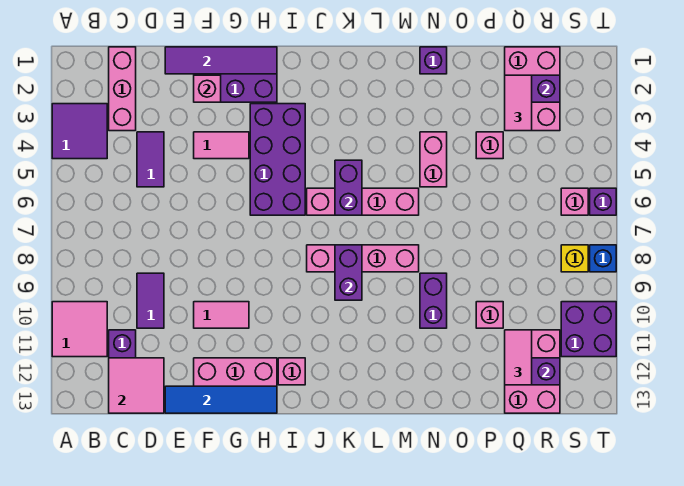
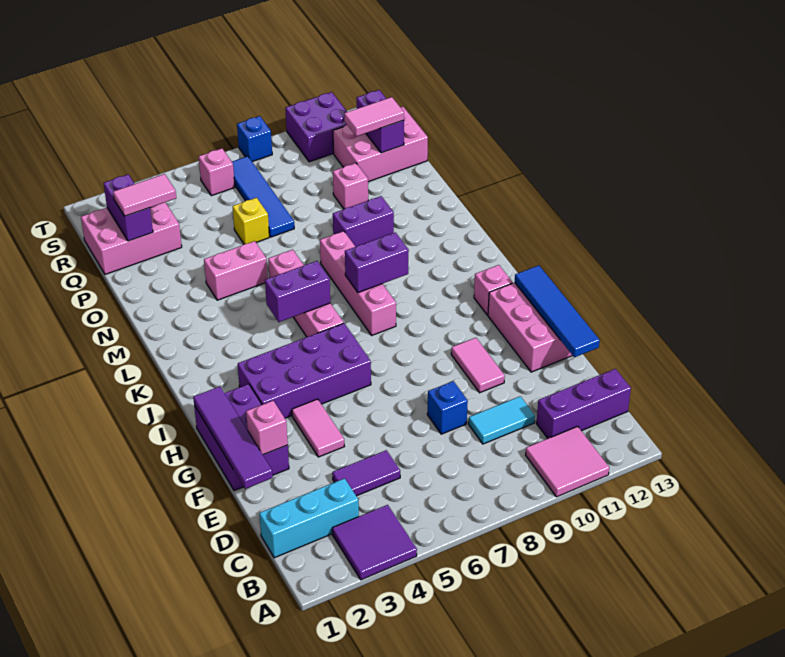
pink brick C1:C3 level 1 -> cyan brick C1:C3 level 1
pink tile C12:D13 level 2 -> none
purple tile D9:D10 level 1 -> cyan tile D9:D10 level 1
none -> blue brick E8 level 1
purple brick N1 level 1 -> none
pink brick P4 level 1 -> none
none -> blue tile P7:S7 level 1
yellow brick S8 level 1 -> yellow brick P6 level 1
purple brick T6 level 1 -> none

